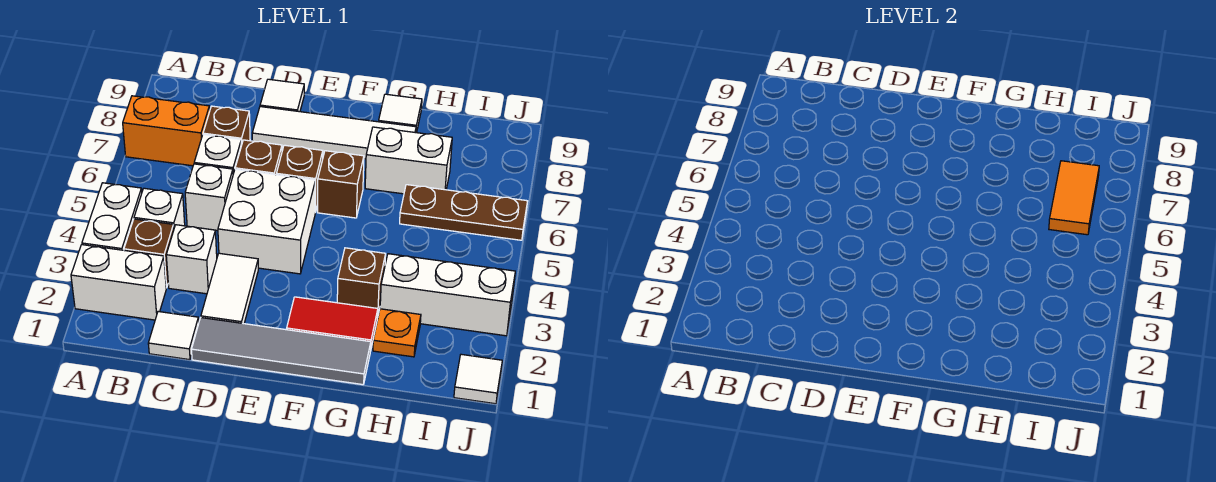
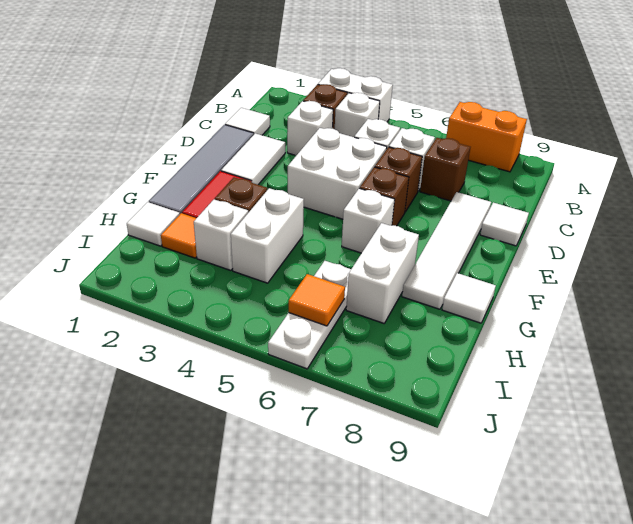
white brick A2:B2 level 1 -> white brick G4:H4 level 1
orange brick A7:B7 level 1 -> orange brick A7:A8 level 1
white tile D2:D3 level 1 -> white tile D2:E2 level 1
brown brick F6 level 1 -> white brick F6 level 1
orange plate H2 level 1 -> orange tile H2 level 1
white brick H3:J3 level 1 -> white brick H3 level 1
brown plate H6:J6 level 1 -> white plate H6:J6 level 1
orange tile I6:I7 level 2 -> orange tile I6 level 2
white tile J1 level 1 -> white tile H1 level 1

